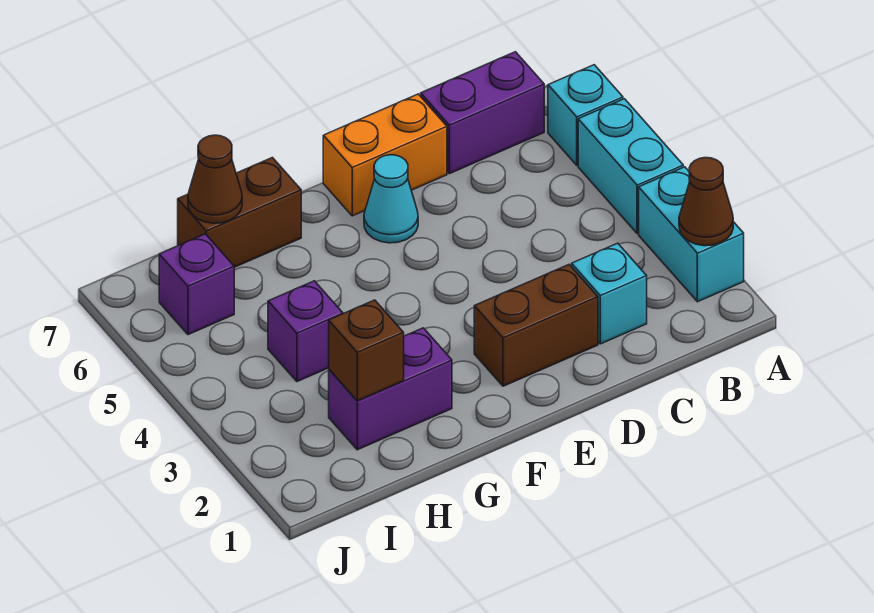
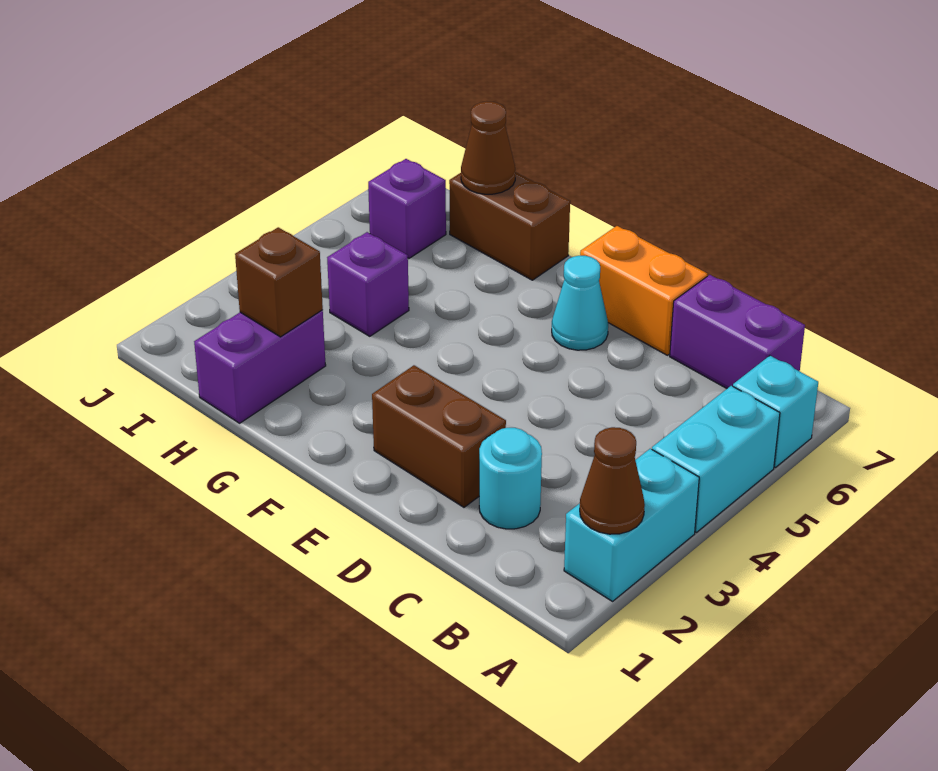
cyan brick C2 level 1 -> cyan round brick C2 level 1
purple brick G2:H2 level 1 -> purple brick H1:H2 level 1

